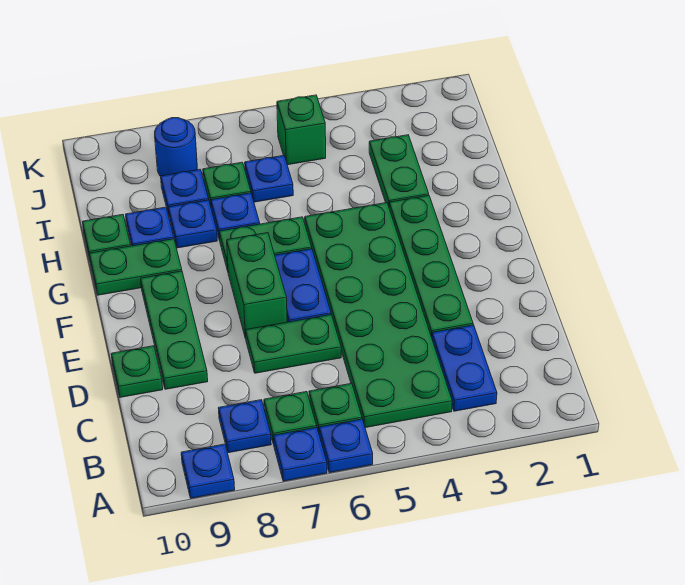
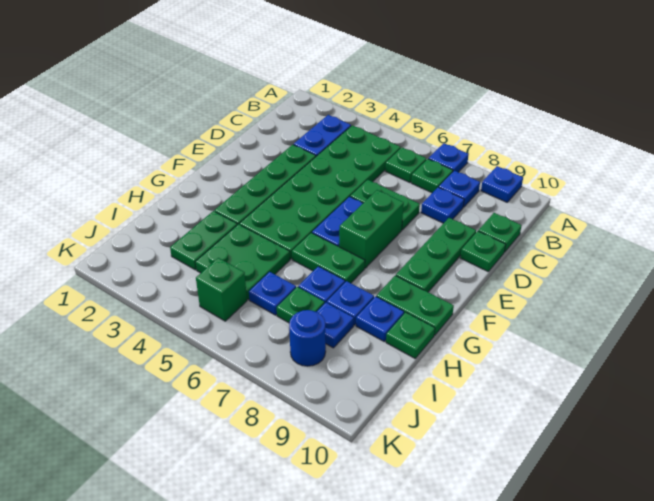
blue plate A6 level 1 -> blue plate C8 level 1
none -> green plate C10 level 1
none -> green plate H4:I5 level 1

